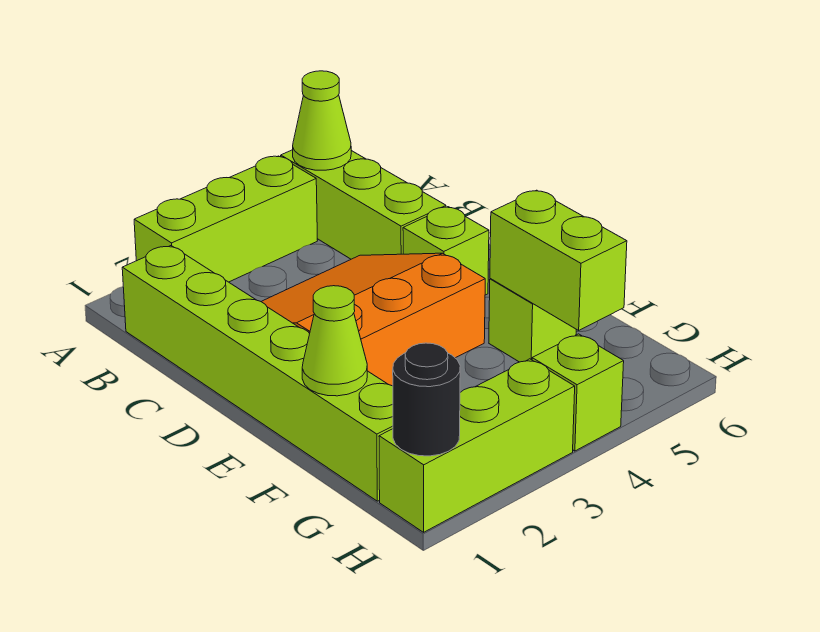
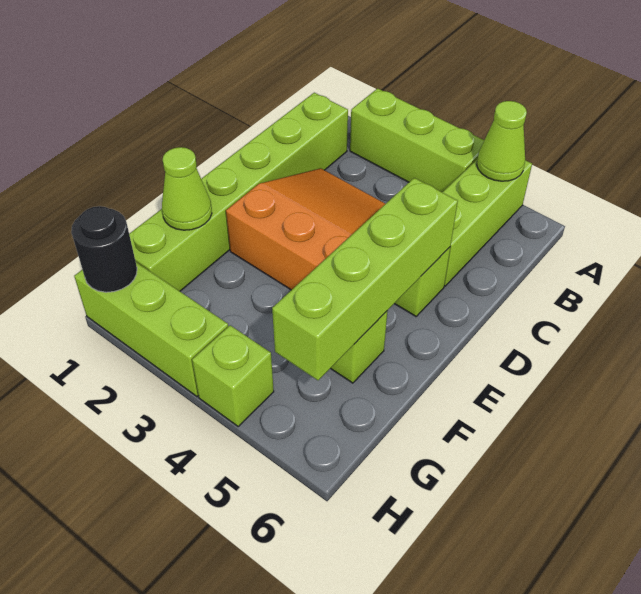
lime brick F5:G5 level 2 -> lime brick D5:G5 level 2

